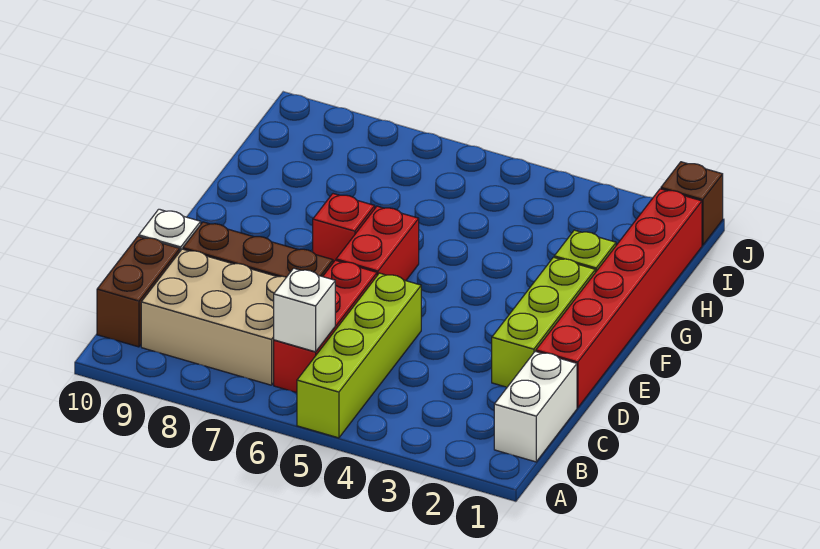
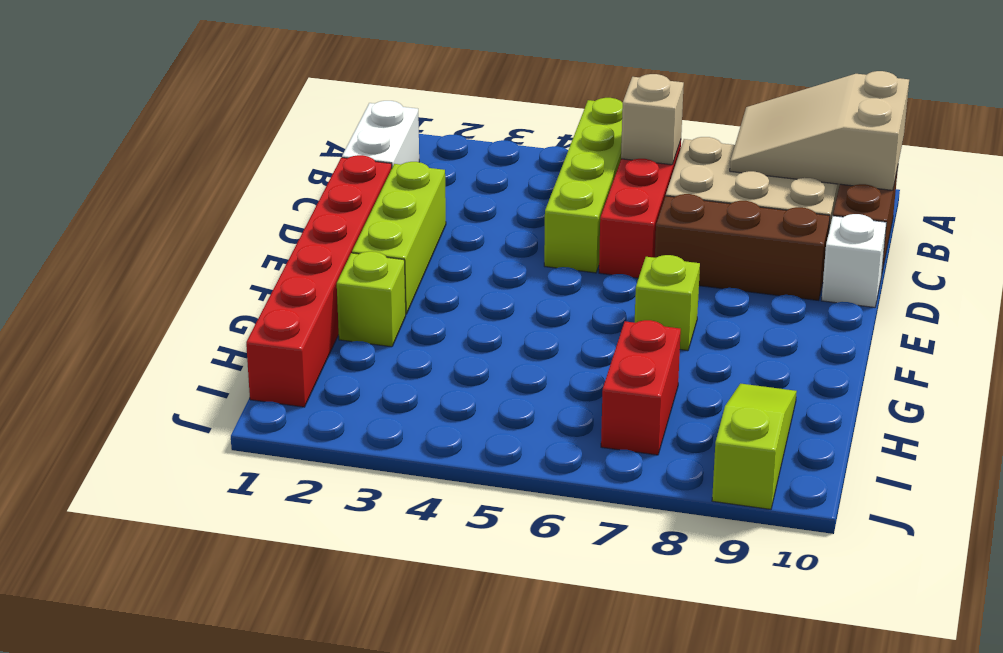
none -> tan slope A8:B10 level 2 top 10
white brick B6 level 2 -> tan brick B6 level 2
red brick E6:F6 level 1 -> red brick H7:I7 level 1
red brick F7 level 1 -> lime brick F7 level 1
none -> lime slope H9:J9 level 1 top J
brown brick J1 level 1 -> none

